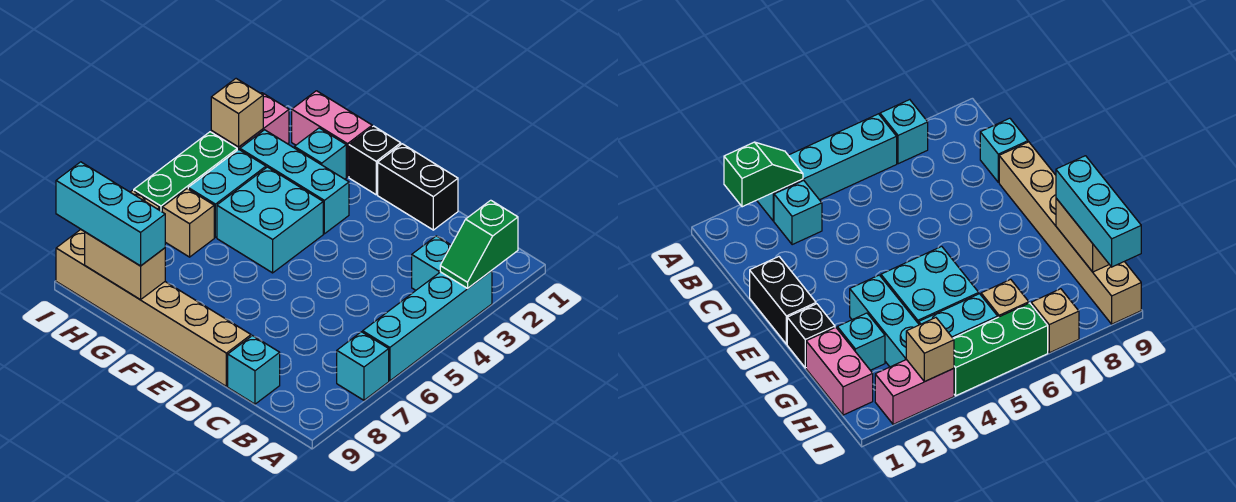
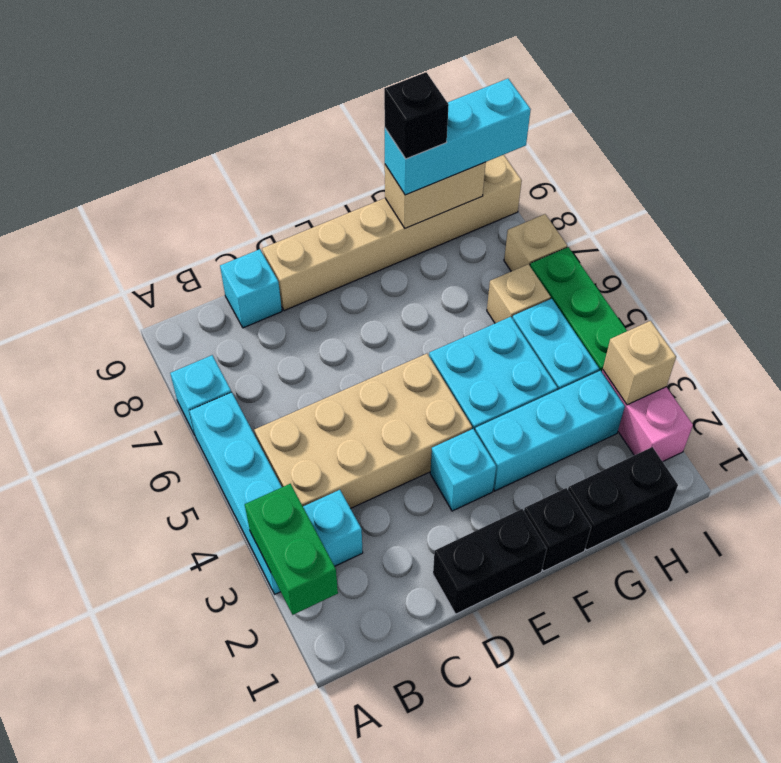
green slope A2:A3 level 2 top 2 -> green brick A2:A3 level 2
none -> tan brick B4:E5 level 1
pink brick G1:H1 level 1 -> black brick G1:H1 level 1
cyan brick G2 level 1 -> cyan brick E3 level 1
none -> black brick G9 level 4

